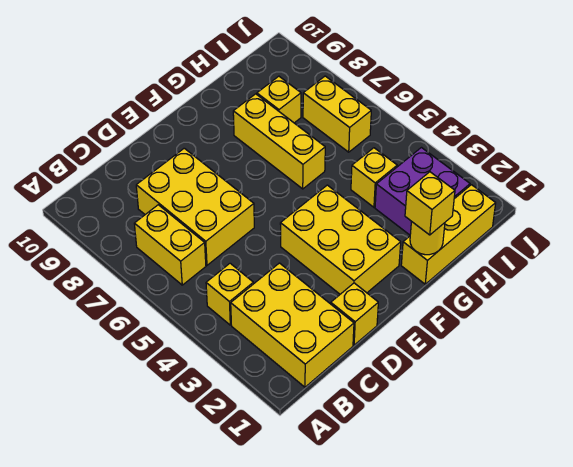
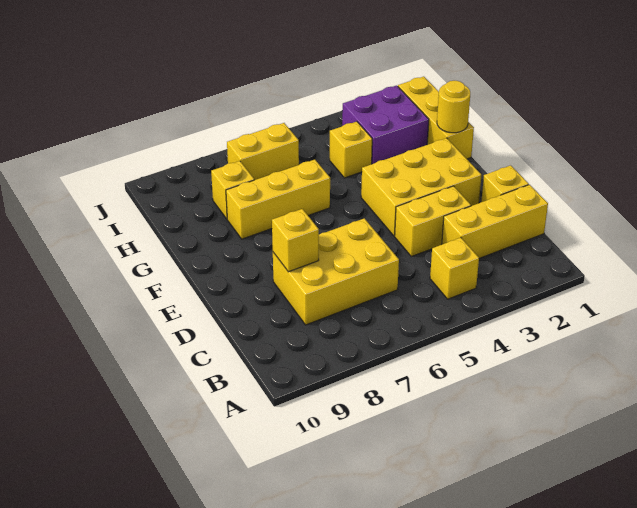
yellow brick B1:C3 level 1 -> yellow brick C1:C3 level 1
yellow brick B6:B7 level 1 -> yellow brick D3:D4 level 1
yellow brick G1 level 3 -> yellow brick D8 level 2

